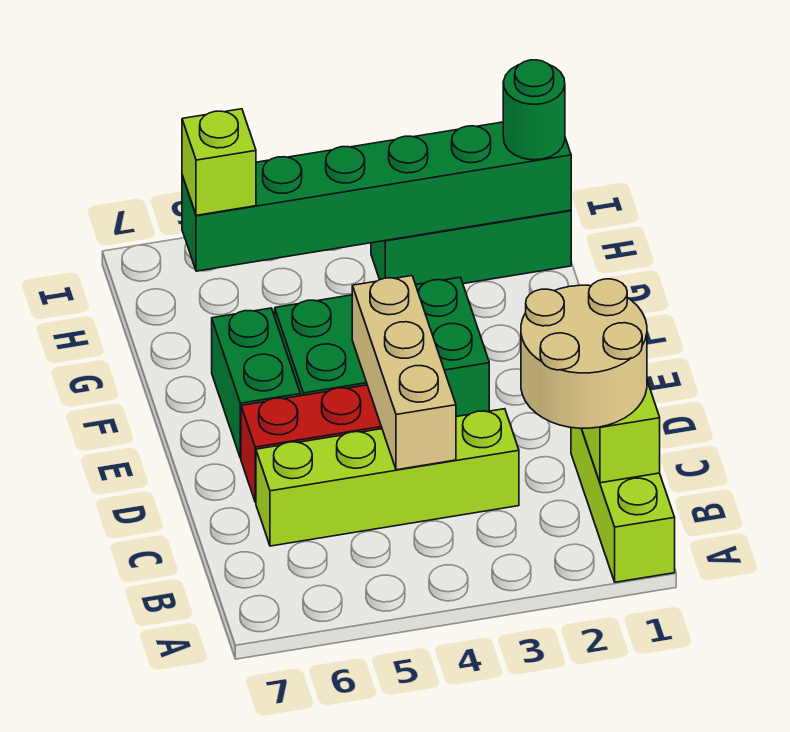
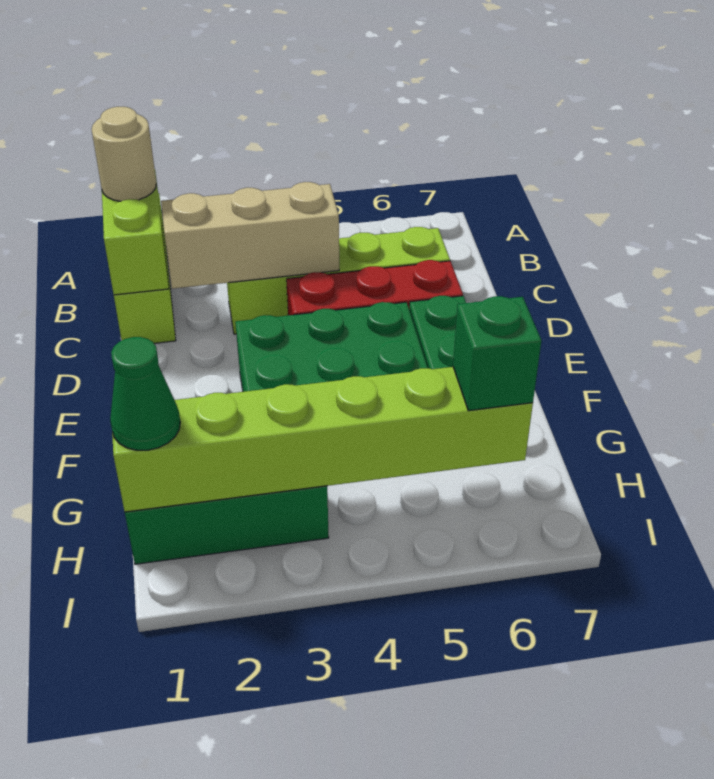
tan round brick B1:C2 level 3 -> tan round brick B1 level 3
tan brick C4:E4 level 2 -> tan brick C2:C4 level 2
green brick H1:H6 level 2 -> lime brick H1:H6 level 2
green round brick H1 level 3 -> green cone H1 level 3
lime brick H6 level 3 -> green brick H6 level 3

